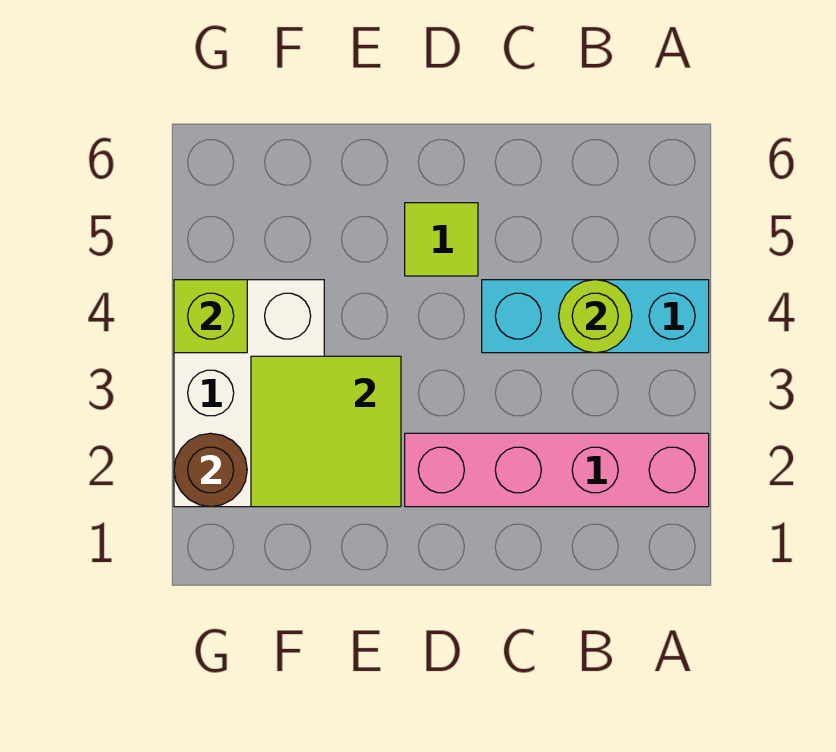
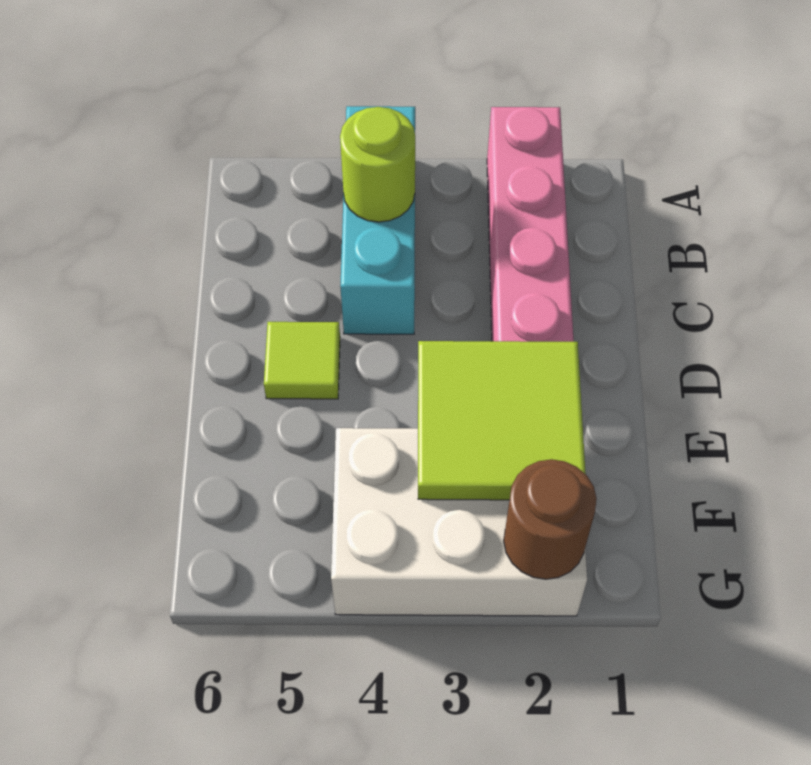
lime brick G4 level 2 -> none

